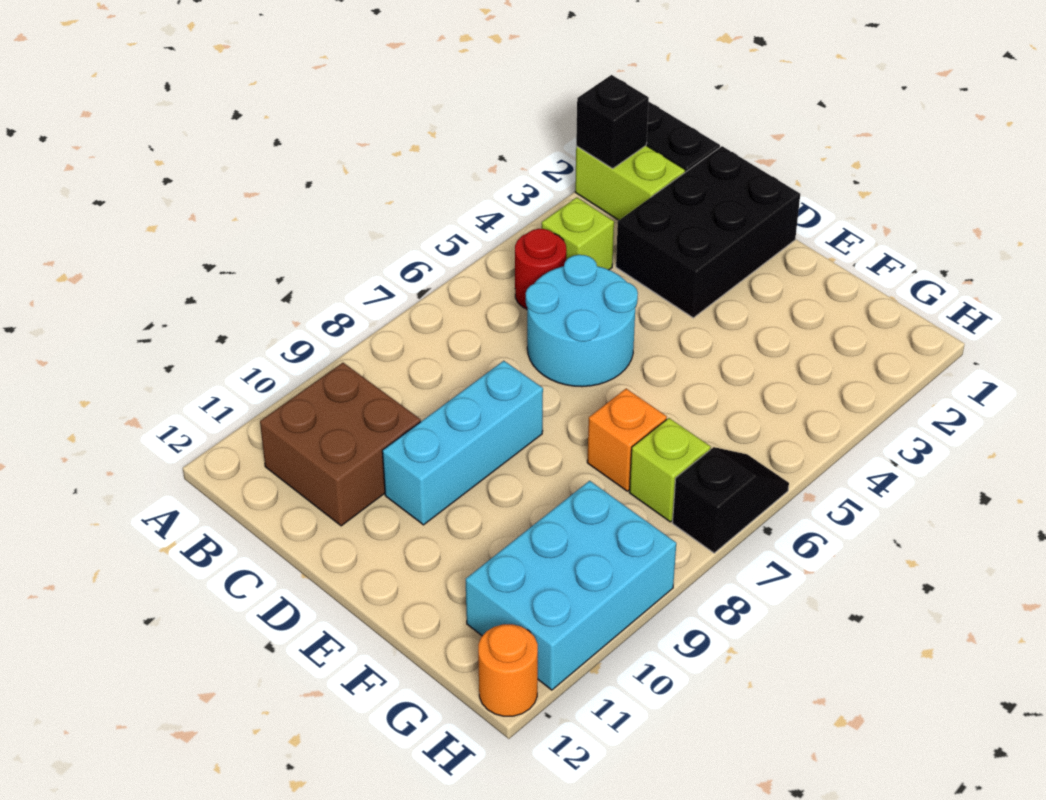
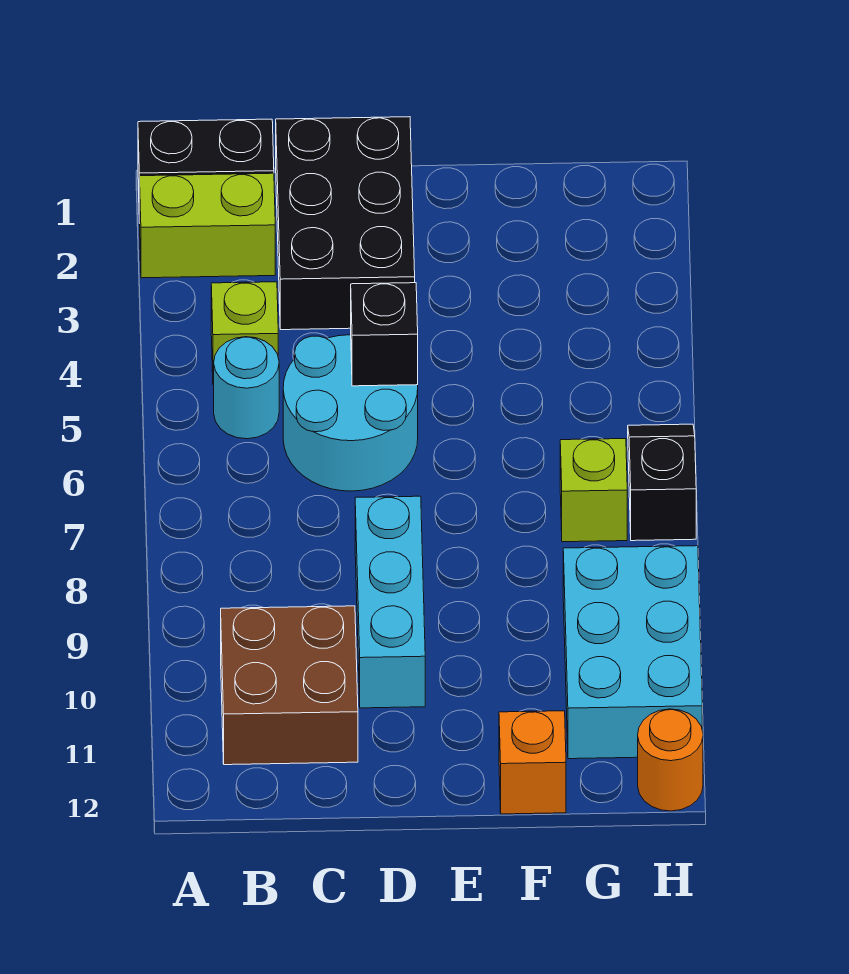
black brick A2 level 2 -> black brick D5 level 2
red round brick B5 level 1 -> cyan round brick B5 level 1
orange brick F7 level 1 -> orange brick F12 level 1

